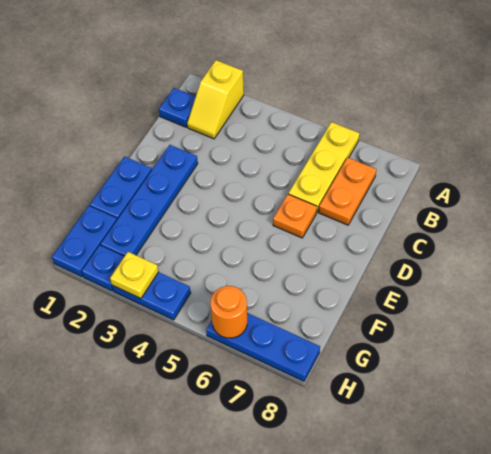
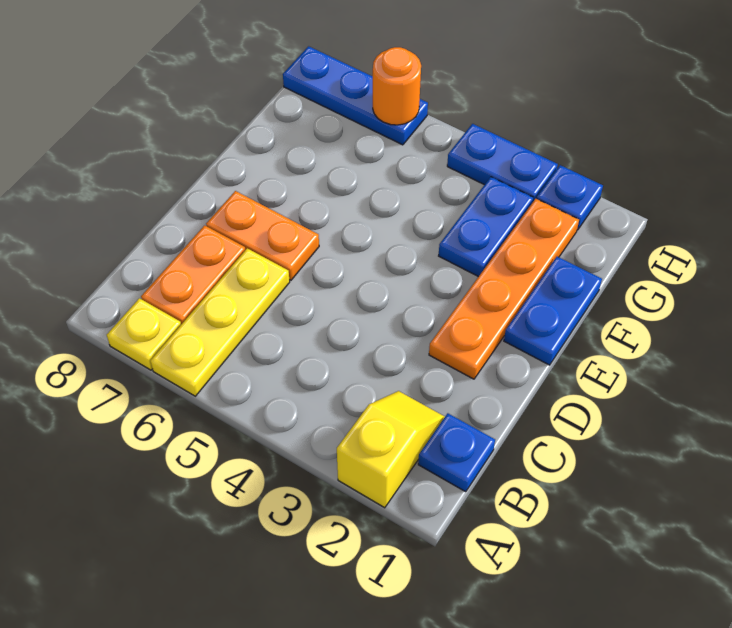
blue plate D2:G2 level 1 -> orange plate D2:G2 level 1
orange plate D6 level 1 -> orange plate D6:D7 level 1
blue plate G1:H1 level 1 -> blue plate F3:G3 level 1
yellow plate H3 level 2 -> yellow plate A7 level 1

